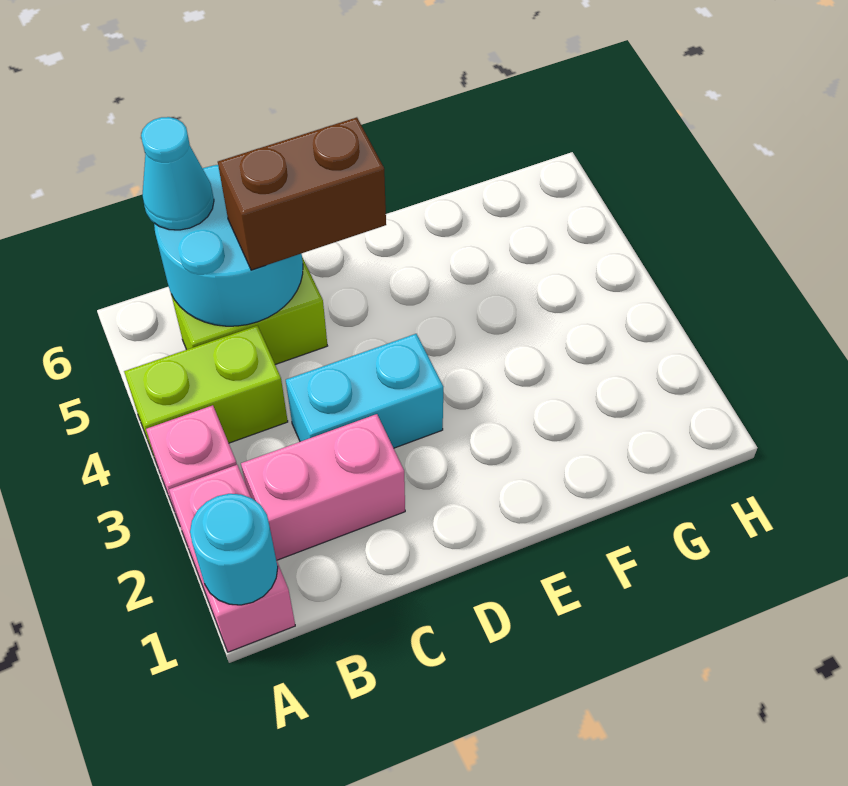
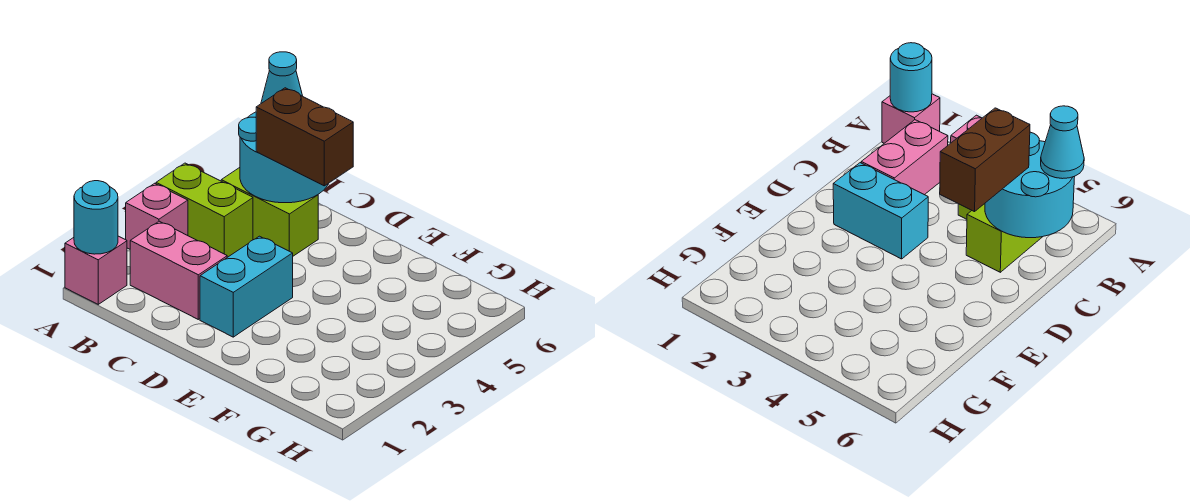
pink brick A1:A2 level 1 -> pink brick A1 level 1
cyan brick C3:D3 level 1 -> cyan brick D2:D3 level 1

